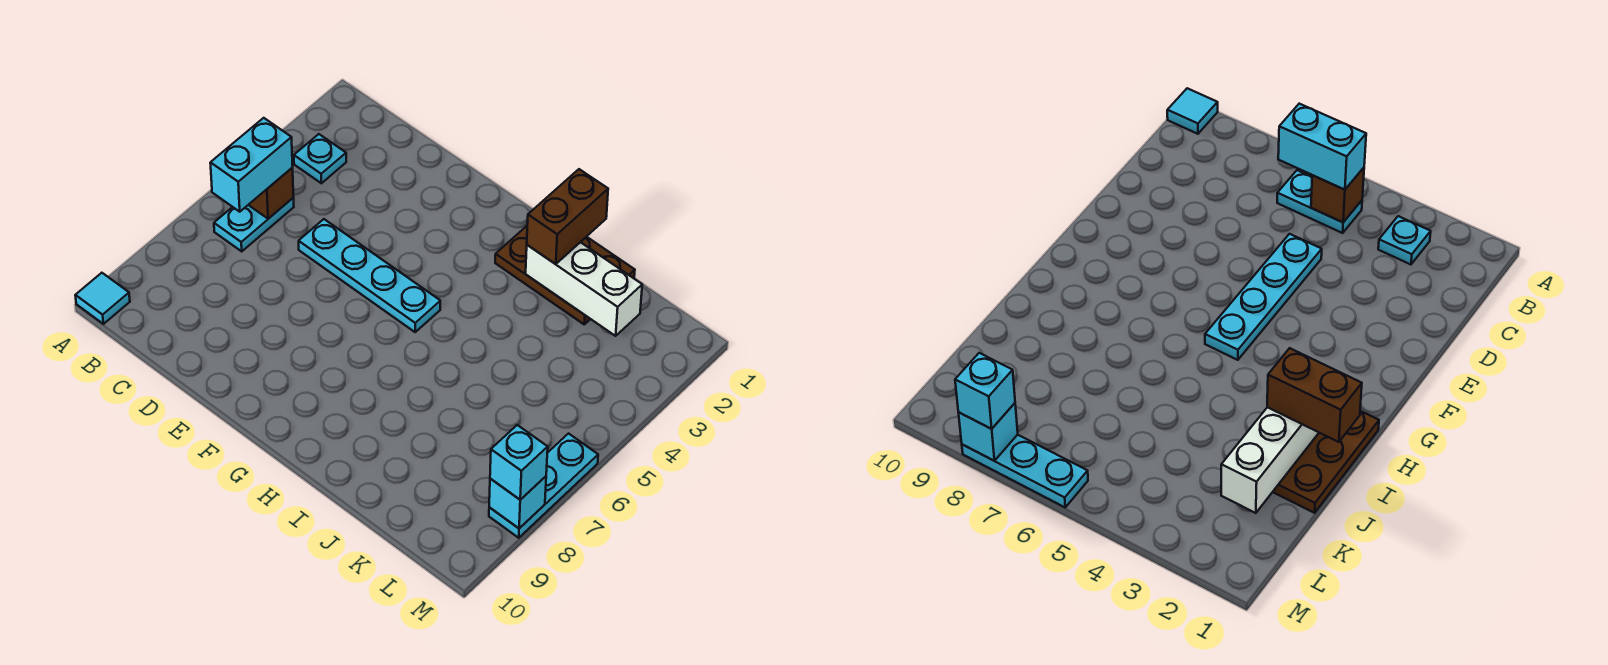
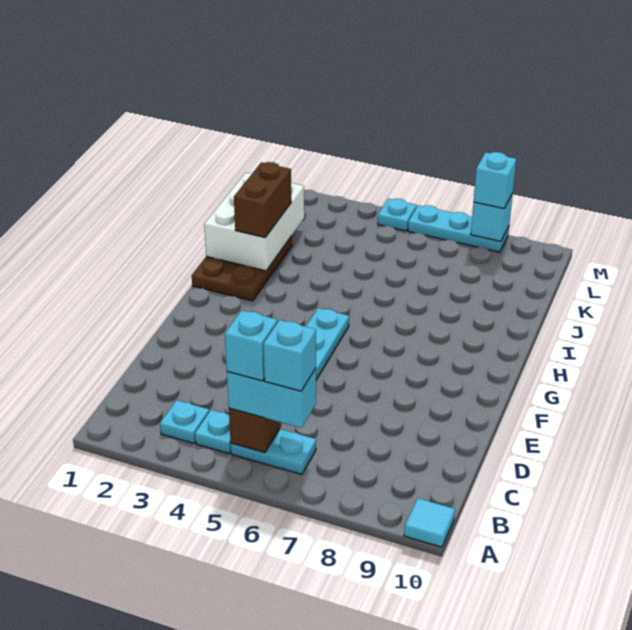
none -> cyan plate B4 level 1
none -> cyan brick B5 level 4
none -> cyan brick B6 level 4
brown brick I1:I2 level 3 -> brown brick I2:J2 level 3
white brick I2:K2 level 2 -> white brick I1:K2 level 2
none -> cyan plate M5 level 1

